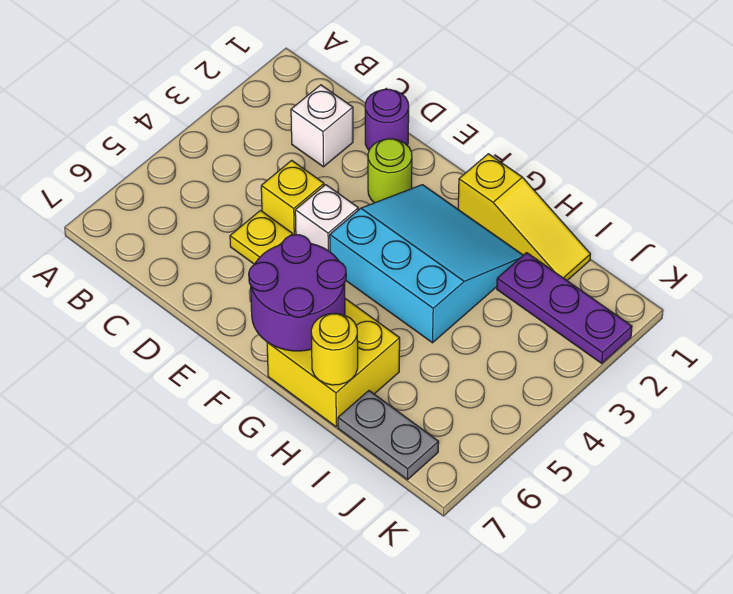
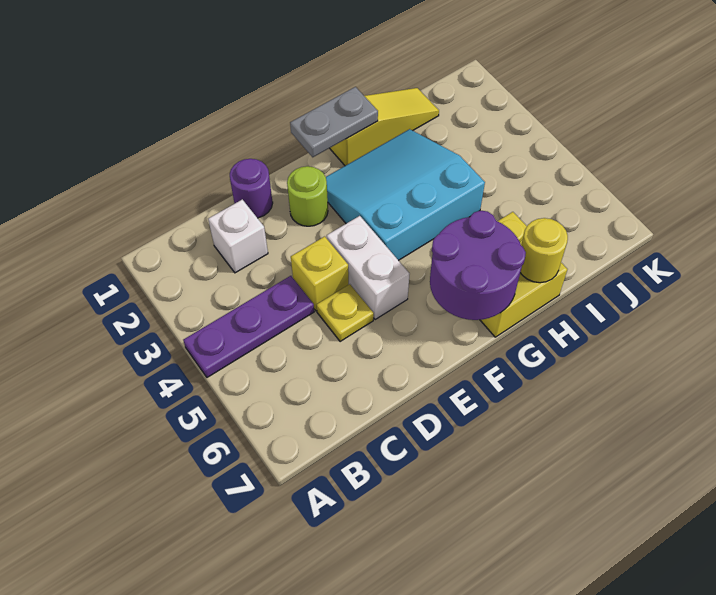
white brick E4 level 1 -> white brick E4:E5 level 1
purple plate I2:K2 level 1 -> purple plate A4:C4 level 1
grey plate I7:J7 level 1 -> grey plate F1:G1 level 2

